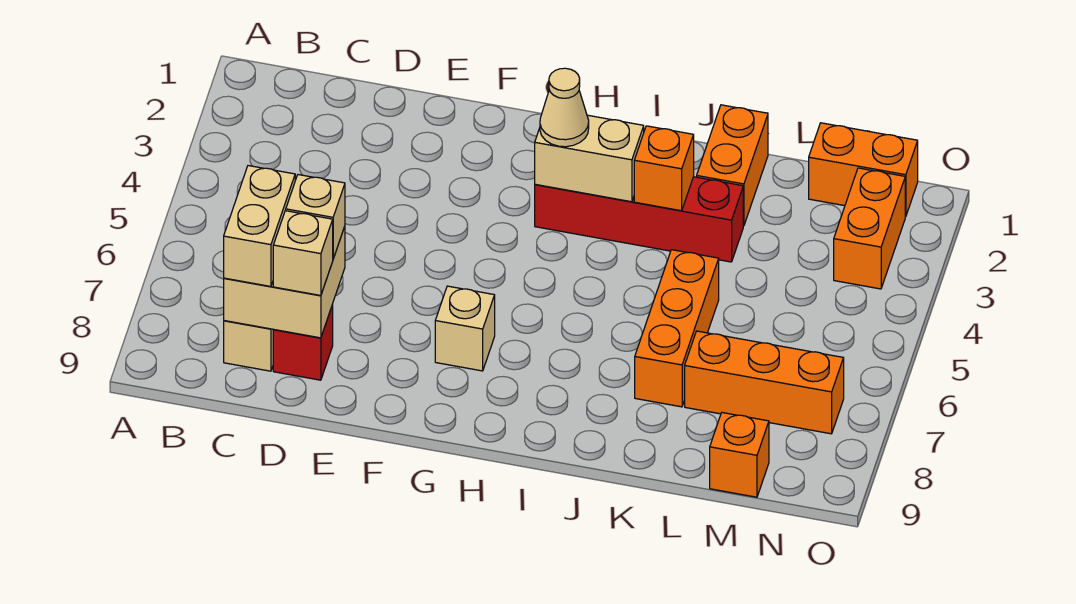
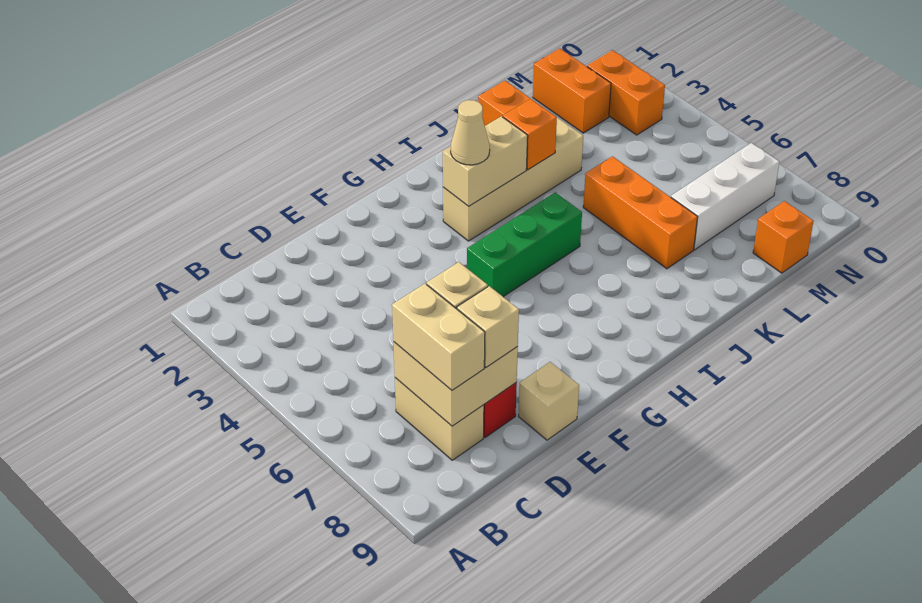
none -> green brick G5:I5 level 1
tan brick G7 level 1 -> tan brick E9 level 1
red brick H3:K3 level 1 -> tan brick H3:K3 level 1
orange brick L7:N7 level 1 -> white brick L7:N7 level 1
orange brick M1:N1 level 1 -> orange brick M1:M2 level 1

